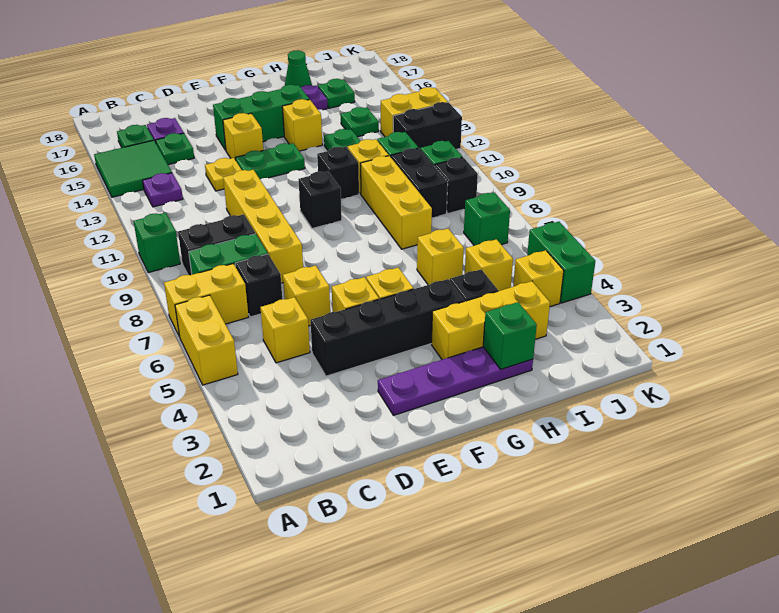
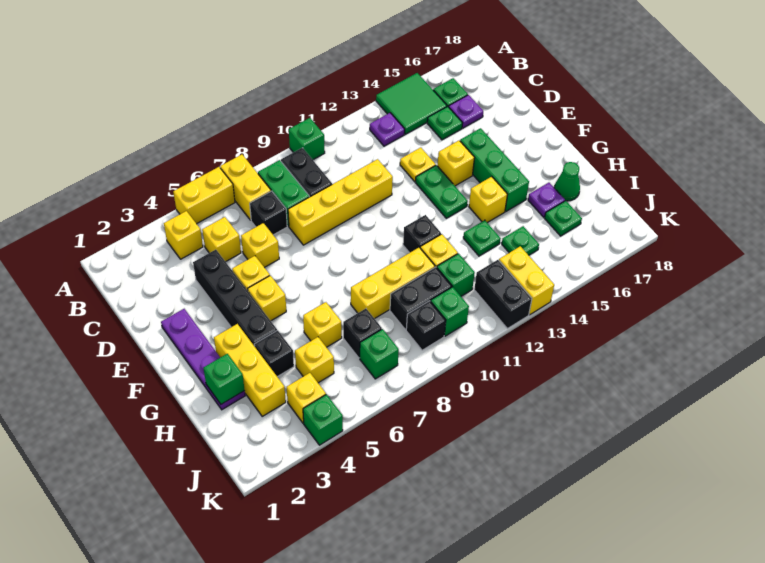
none -> yellow brick B4 level 1
black brick F10 level 1 -> black brick I7 level 1
green brick K4:K5 level 1 -> green brick K4 level 1

